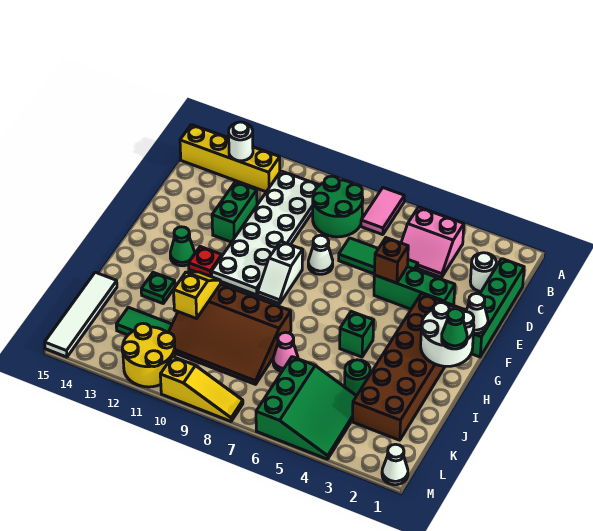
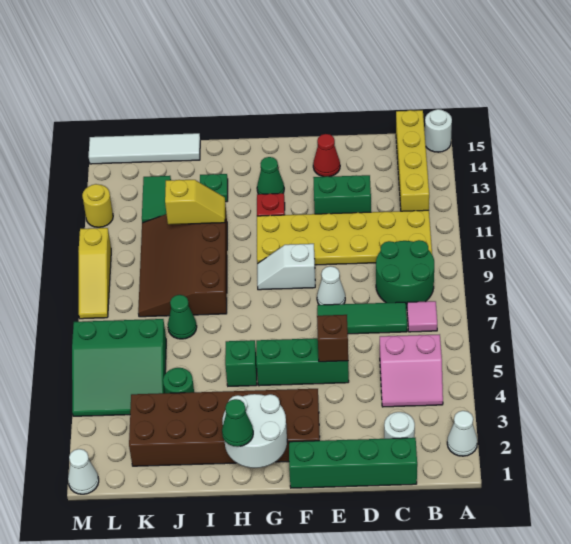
pink tile A7:B7 level 1 -> pink tile B7 level 1
pink slope B4:C5 level 1 top B -> pink slope B4:C5 level 1 top 5
white plate B10:G11 level 1 -> yellow plate B10:G11 level 1
white round brick B13 level 2 -> white round brick A15 level 1
green tile D5:D7 level 1 -> green tile C7:E7 level 1
green brick E3:E5 level 1 -> green brick E5:G5 level 1
none -> red cone E14 level 1
white cone F1 level 2 -> white cone A2 level 1
pink cone J7 level 1 -> green cone J7 level 1
yellow round brick L11:M12 level 1 -> yellow round brick M12 level 1

